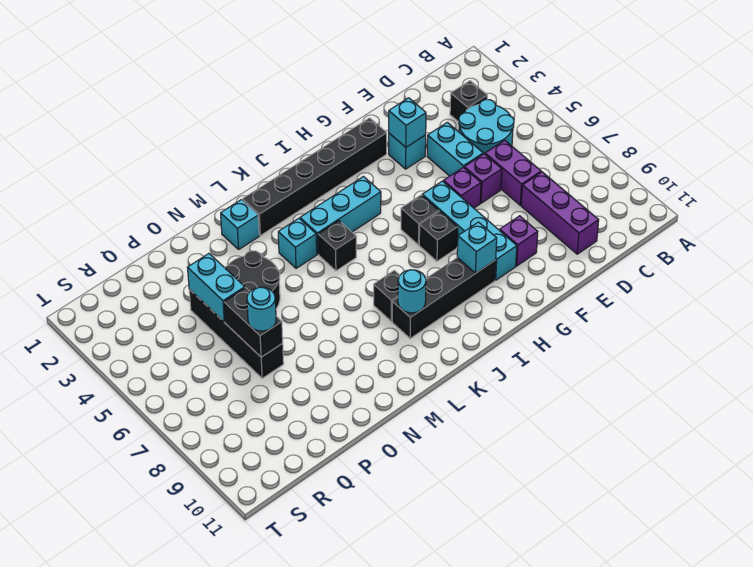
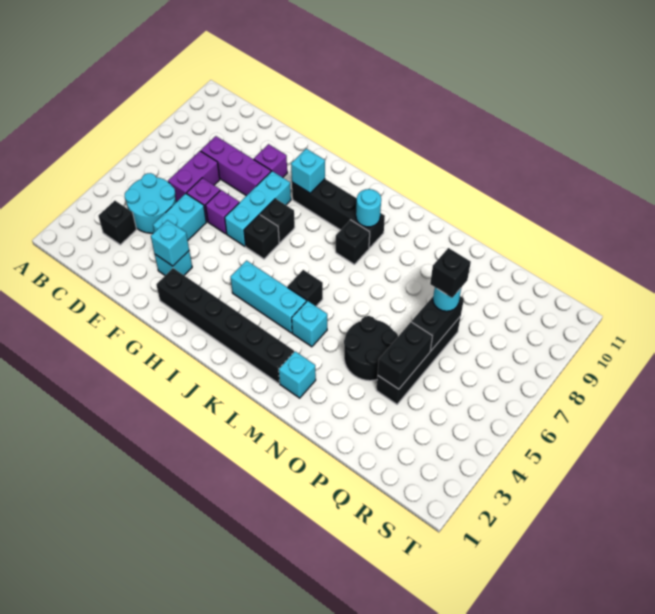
purple brick D8:D10 level 1 -> purple brick D8:F8 level 1
cyan brick G6:G9 level 1 -> cyan brick G6:G8 level 1
cyan brick P4:P5 level 2 -> black brick P4:P5 level 2
none -> black brick P7 level 4

